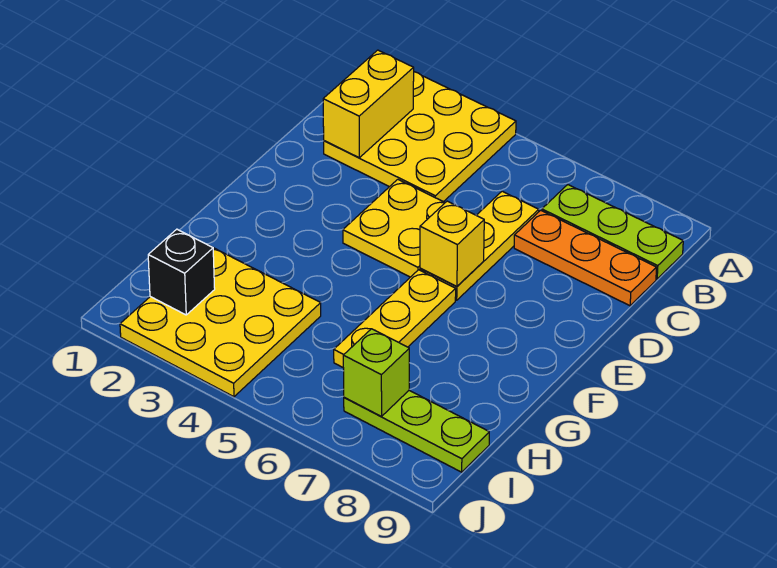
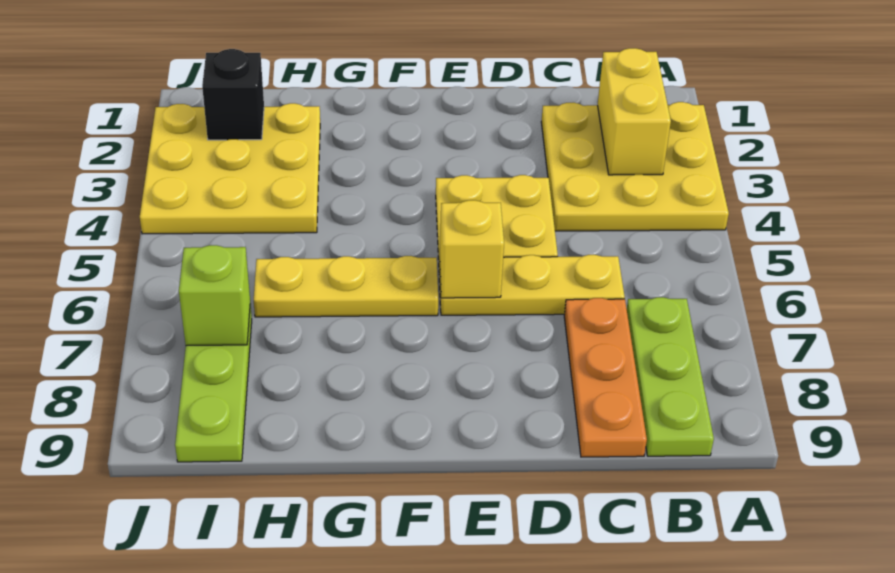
yellow brick B2:C2 level 2 -> yellow brick B2:B3 level 2

